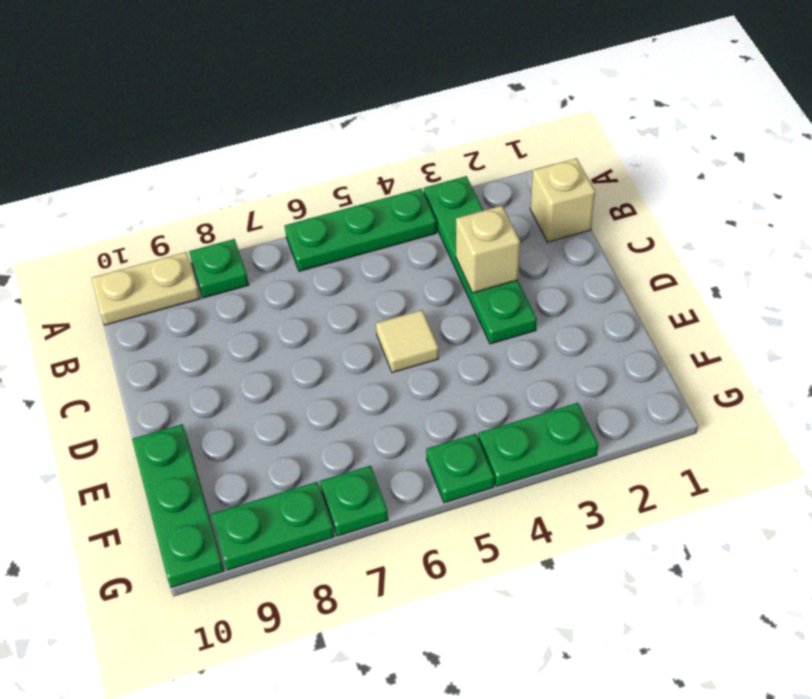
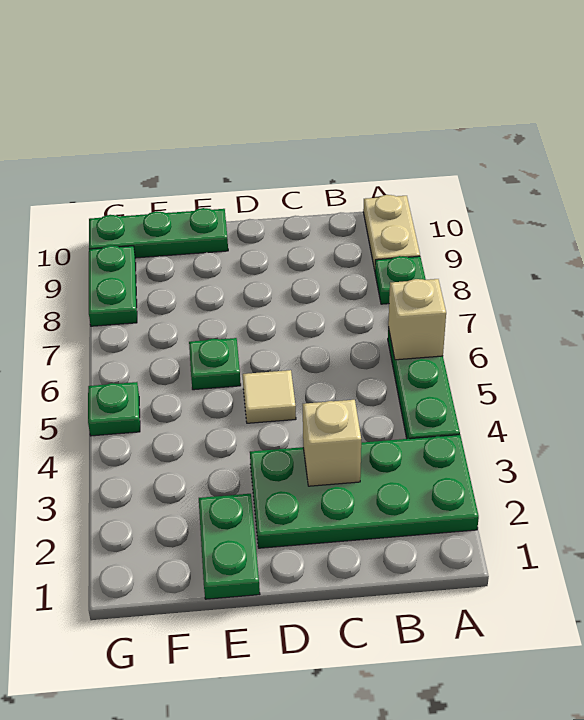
green plate A3:D3 level 1 -> green plate A2:D3 level 1
tan brick B1 level 1 -> tan brick A6 level 2
green plate G3:G4 level 1 -> green plate E1:E2 level 1
green plate G7 level 1 -> green plate E6 level 1

